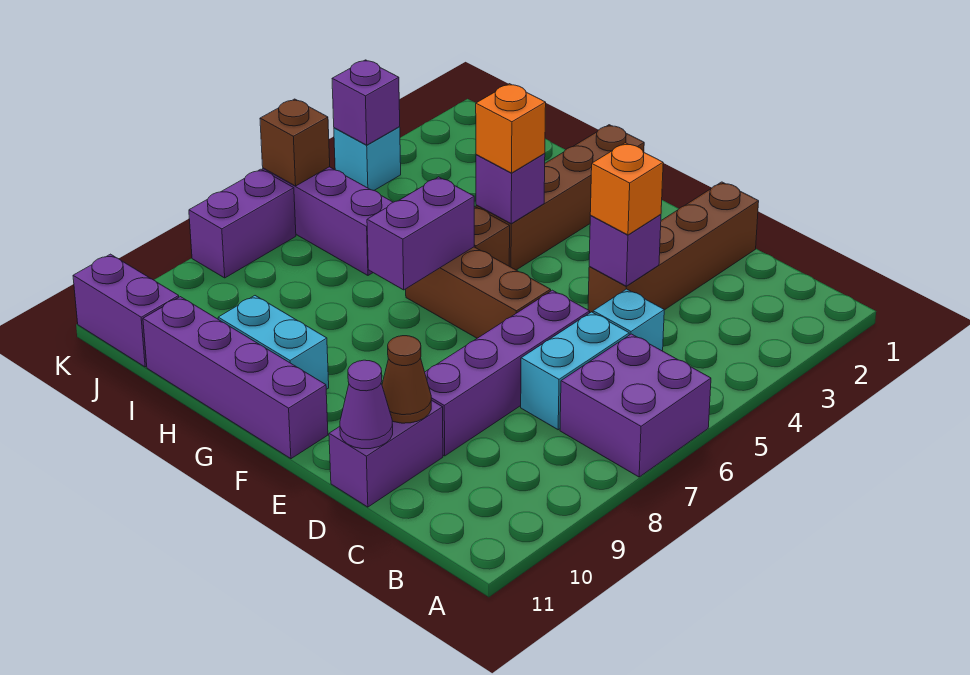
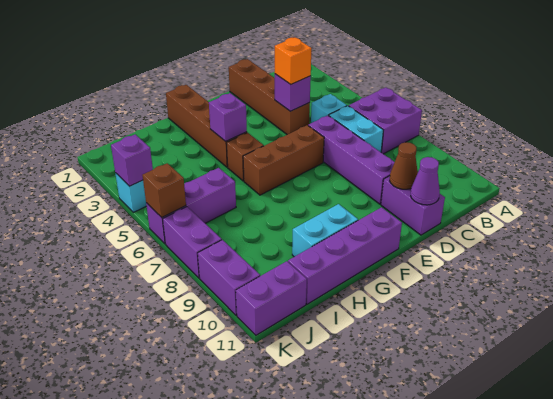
orange brick G4 level 3 -> none
purple brick G6:G7 level 2 -> purple brick K9:K10 level 1

